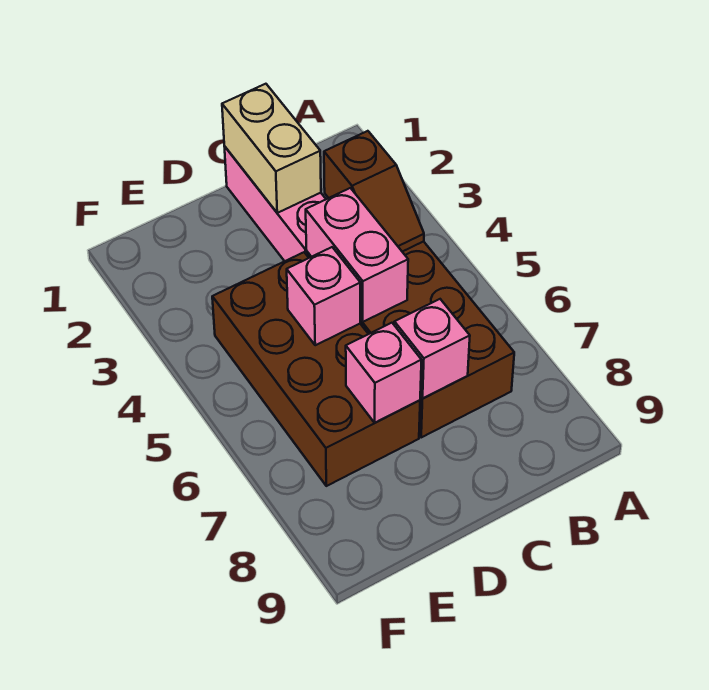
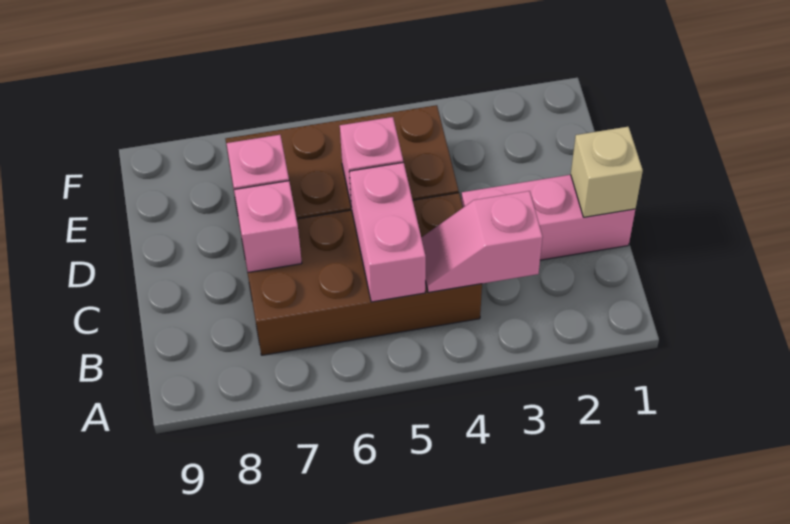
brown slope B3:B4 level 2 top 3 -> pink slope B3:B4 level 2 top 3
tan brick C1:C2 level 2 -> tan brick C1 level 2
pink brick C4:C5 level 2 -> pink brick B5:C5 level 2

